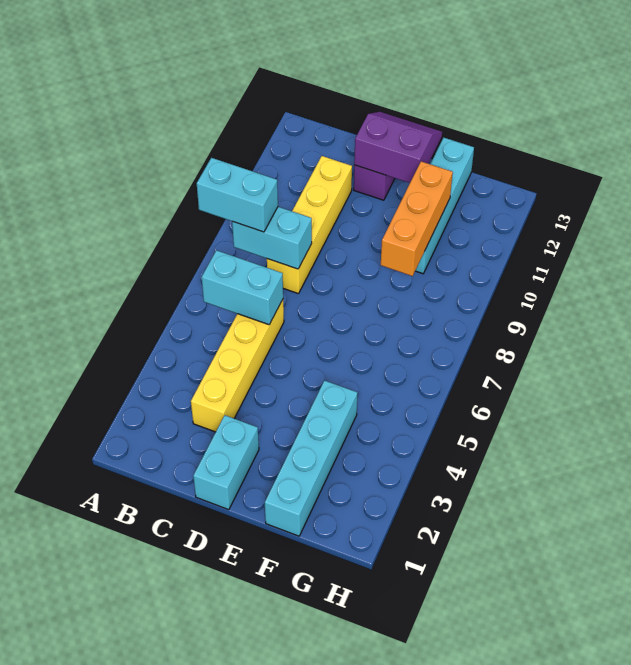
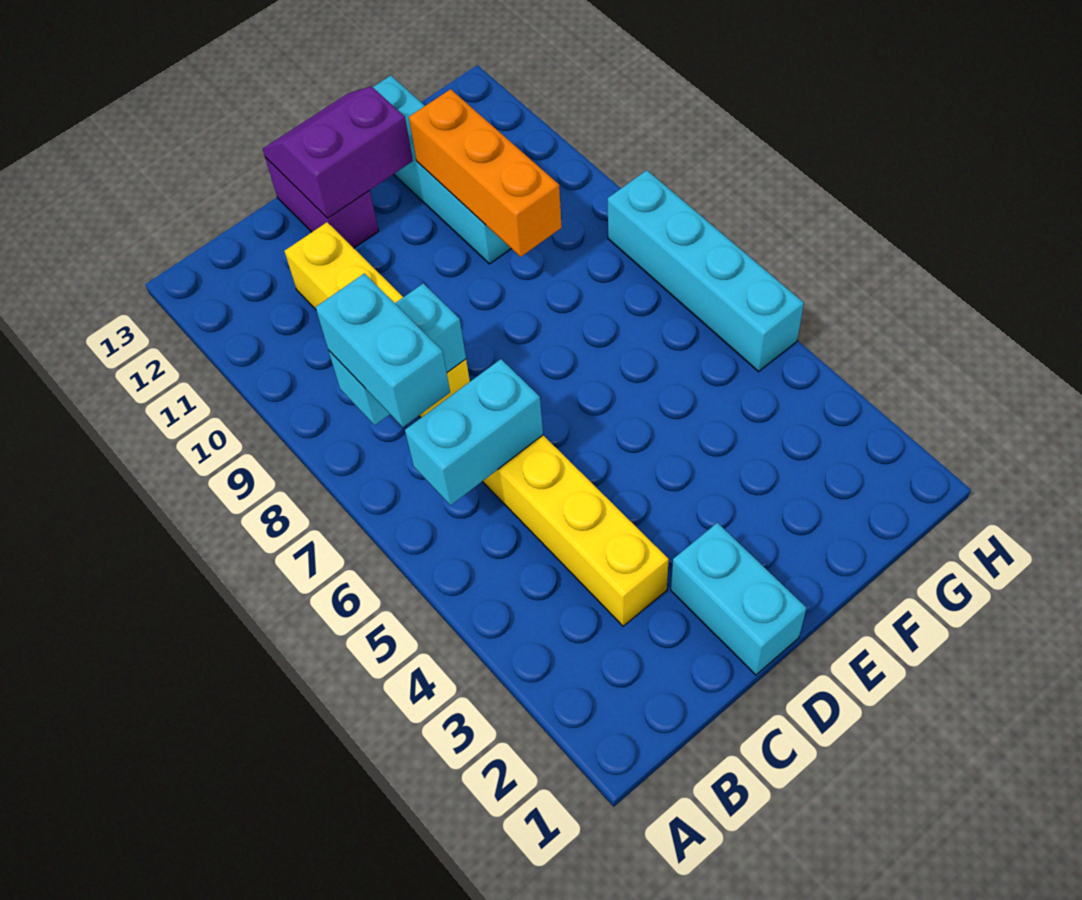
cyan brick A8:B8 level 3 -> cyan brick B7:B8 level 3
cyan brick F1:F4 level 1 -> cyan brick H5:H8 level 1

